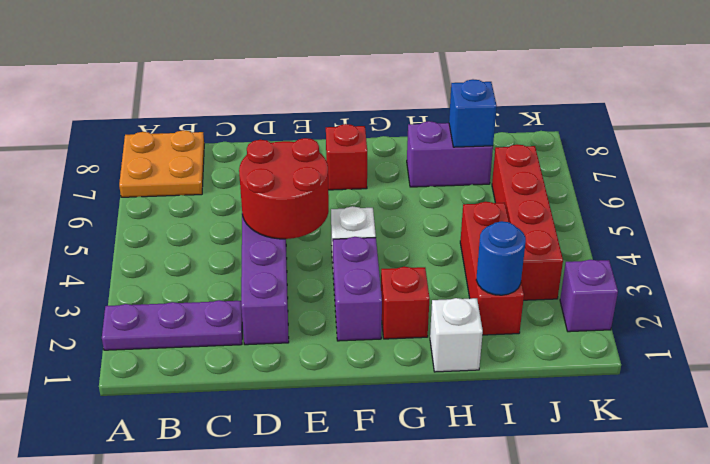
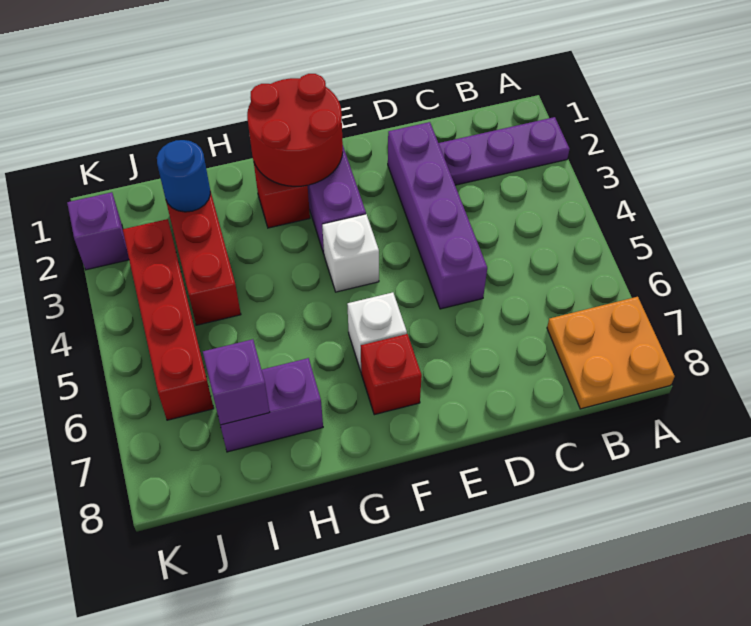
red round brick D4:E5 level 2 -> red round brick F1:G2 level 2
white brick H1 level 1 -> white brick F6 level 1
blue brick I7 level 2 -> purple brick I7 level 2

